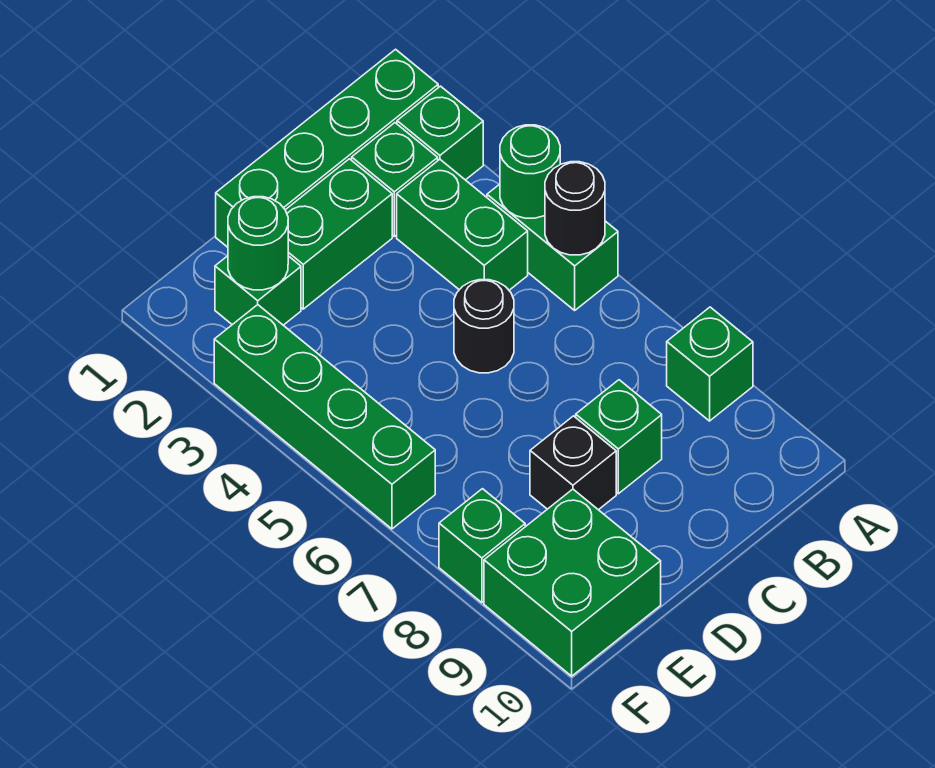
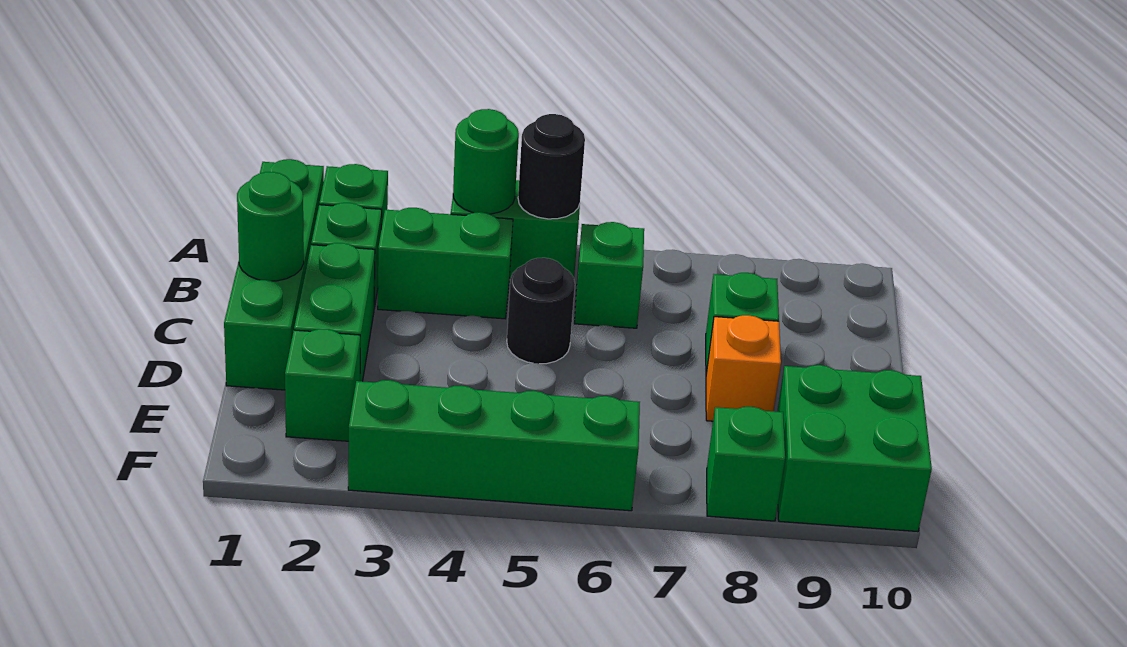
green brick A8 level 1 -> green brick B6 level 1
black brick D8 level 1 -> orange brick D8 level 1
green round brick E2 level 2 -> green round brick C1 level 2

